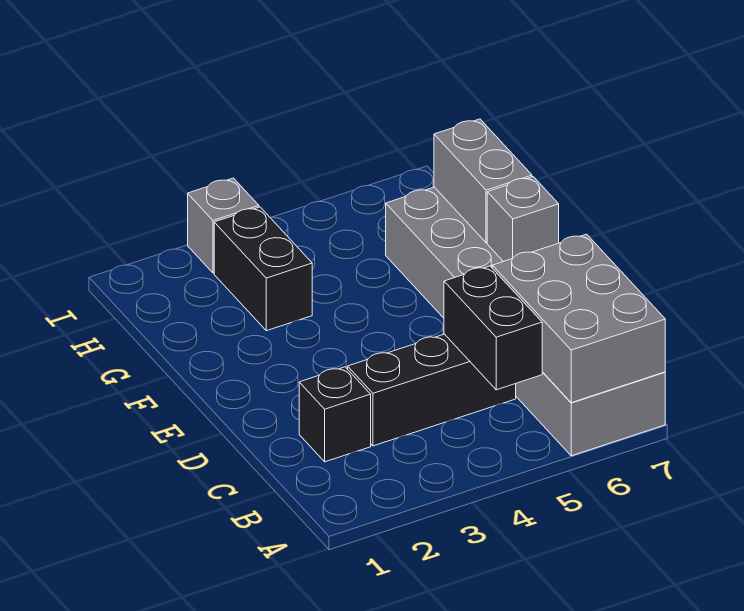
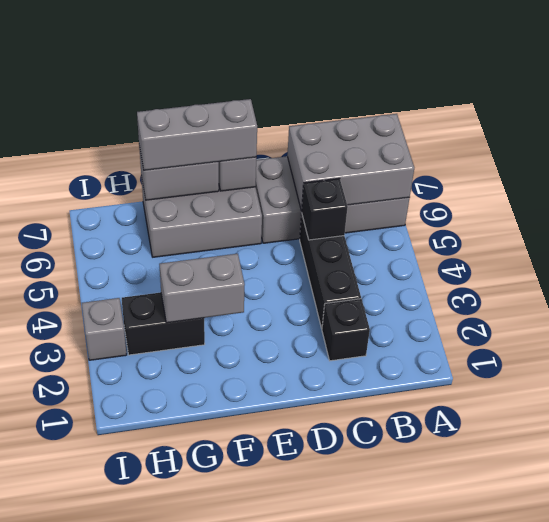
black brick B5:C5 level 2 -> black brick C5 level 2
none -> grey brick E7:G7 level 3
none -> grey brick F3:G3 level 2

